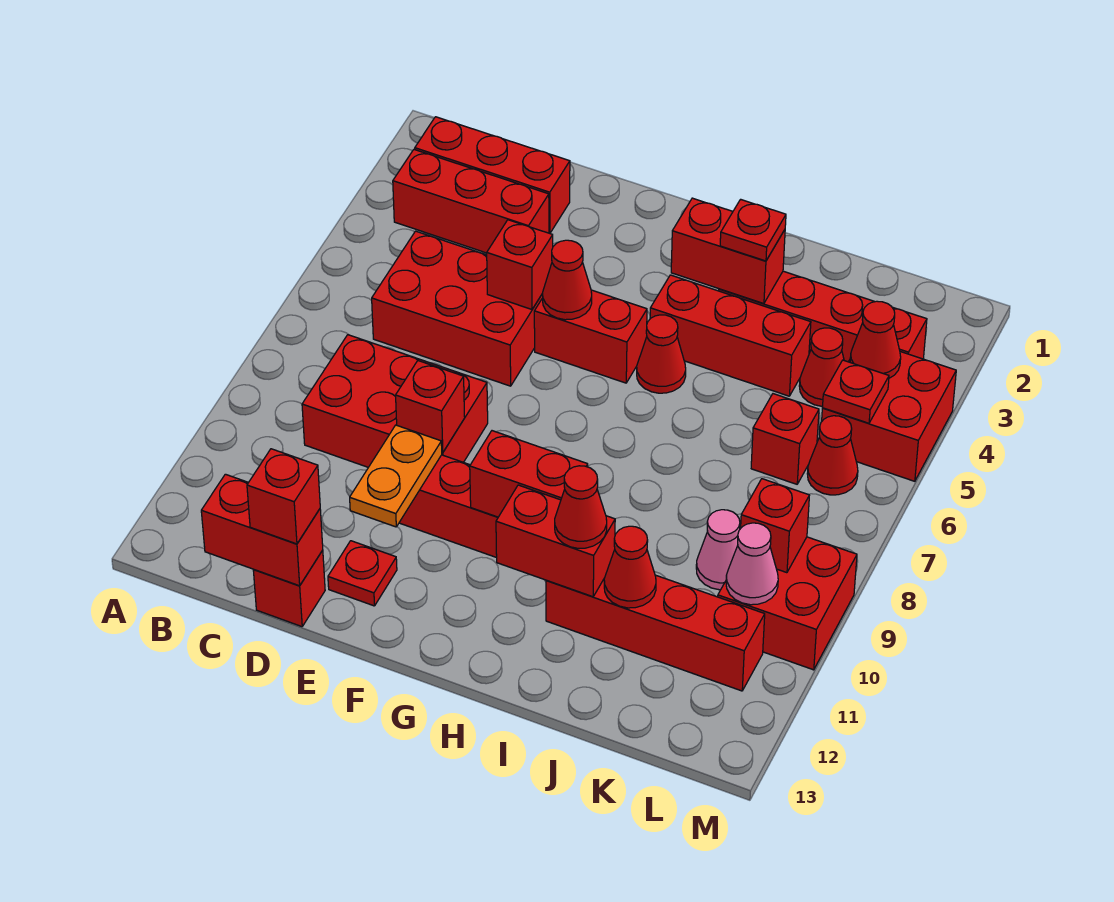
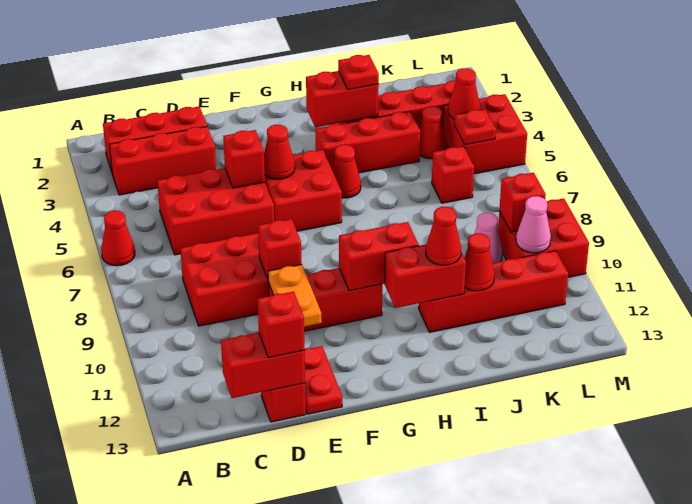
red plate E12 level 1 -> red plate E12:E13 level 1
red brick F5:G5 level 1 -> red brick F5:G6 level 1
red cone L6 level 1 -> red cone A6 level 1

